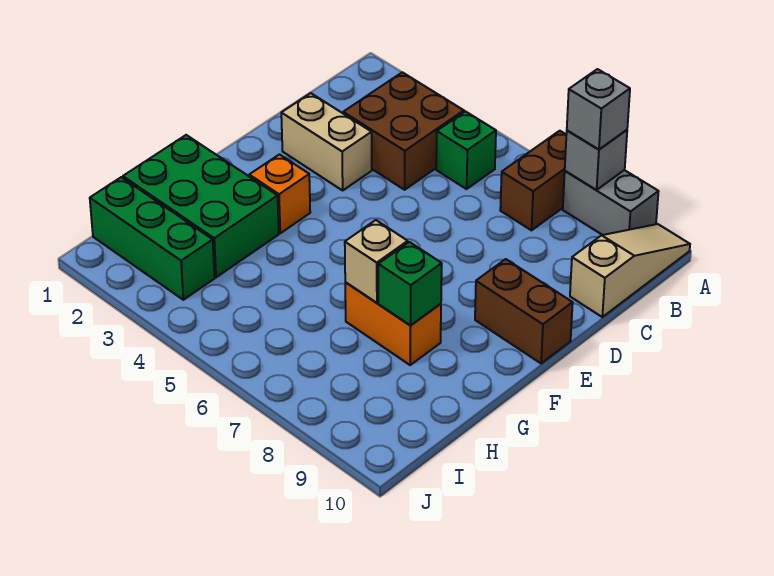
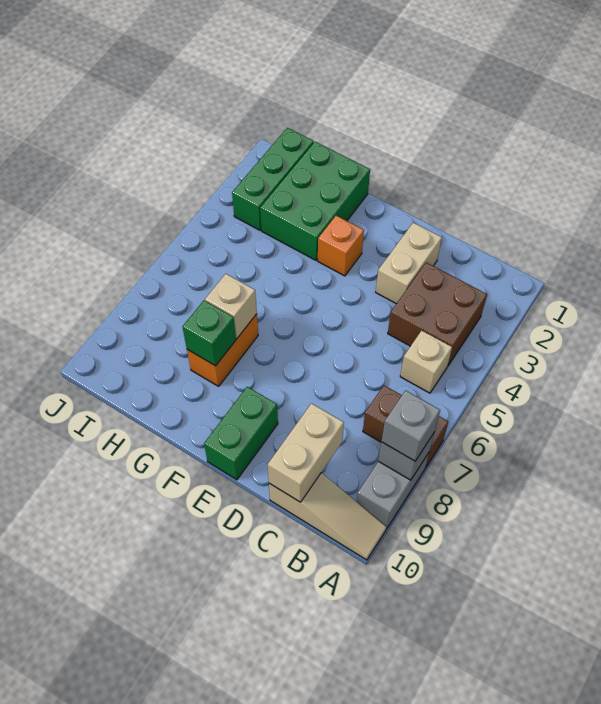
green brick B5 level 1 -> tan brick B5 level 1
none -> tan brick C9:C10 level 2
brown brick E9:E10 level 1 -> green brick E9:E10 level 1

